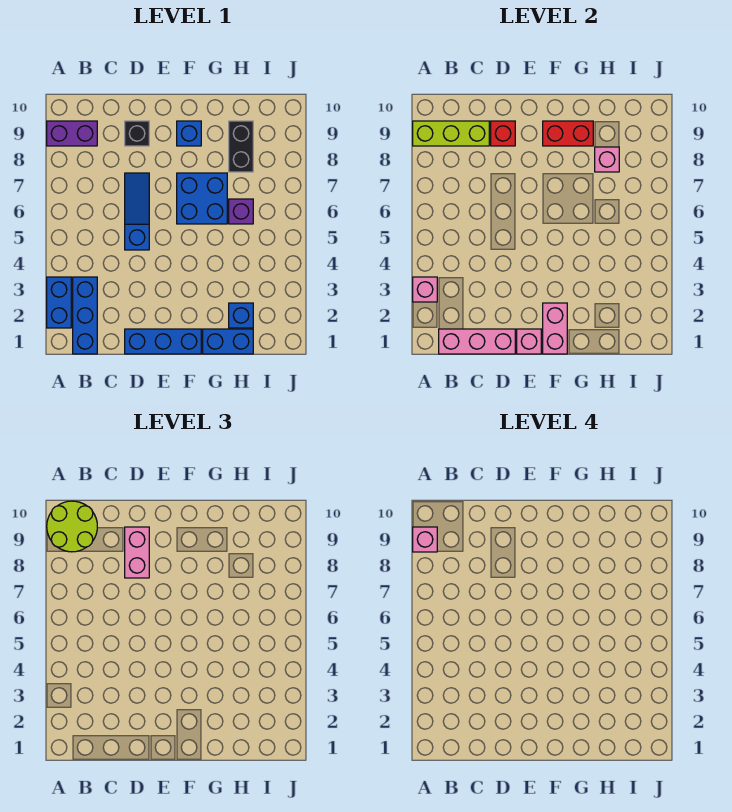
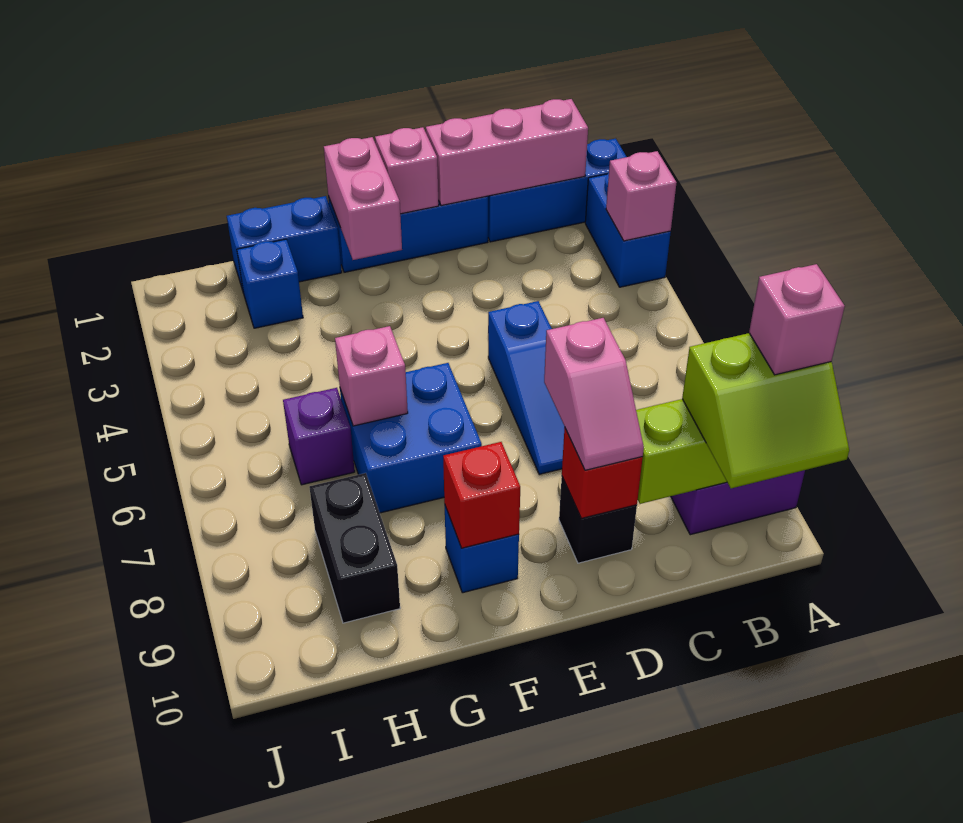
lime round brick A9:B10 level 3 -> lime slope A9:B10 level 3 top 9
blue brick B1:B3 level 1 -> blue brick A1:C1 level 1
pink brick D8:D9 level 3 -> pink slope D8:D9 level 3 top 8
red brick F9:G9 level 2 -> red brick F9 level 2
pink brick H8 level 2 -> pink brick G6 level 2

